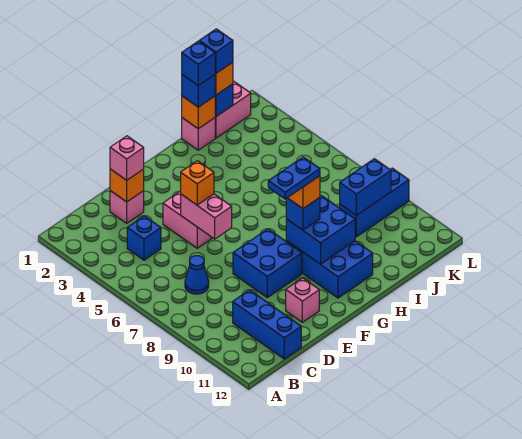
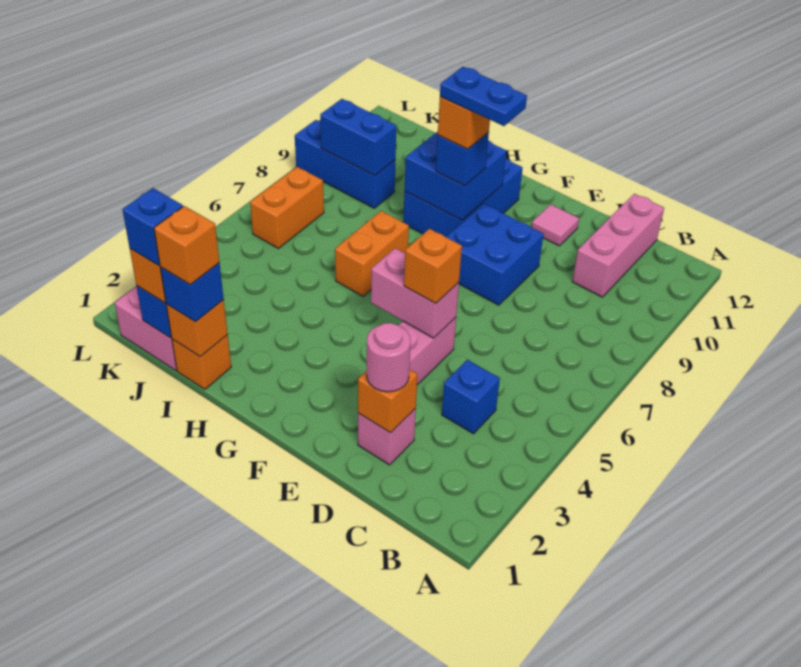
blue cone C7 level 1 -> none
blue brick C10:C12 level 1 -> pink brick C10:C12 level 1
pink brick D2 level 3 -> pink round brick D2 level 3
pink brick E5:E6 level 2 -> pink brick E5:F5 level 2
pink brick E11 level 1 -> pink tile E11 level 1
none -> orange brick H6:H7 level 1
pink brick I1 level 1 -> orange brick I1 level 1
blue brick I1 level 4 -> orange brick I1 level 4
none -> orange brick K6:K7 level 1

